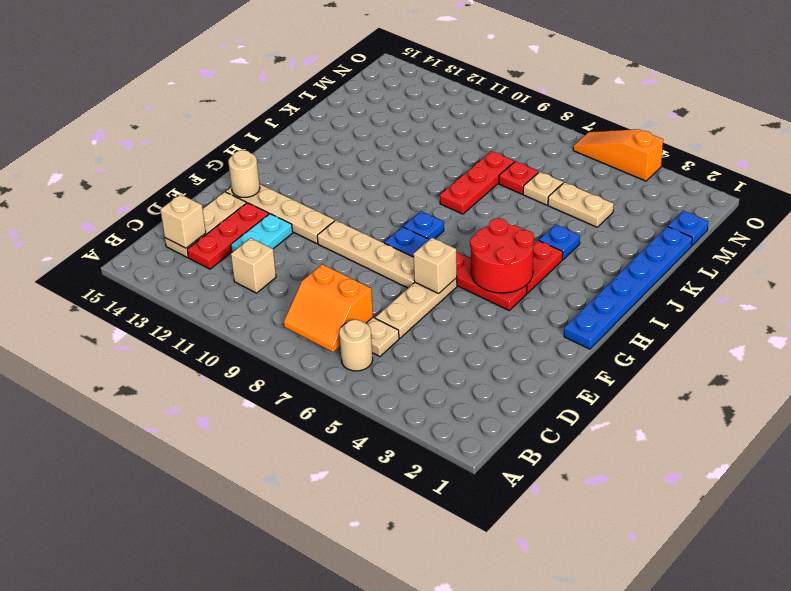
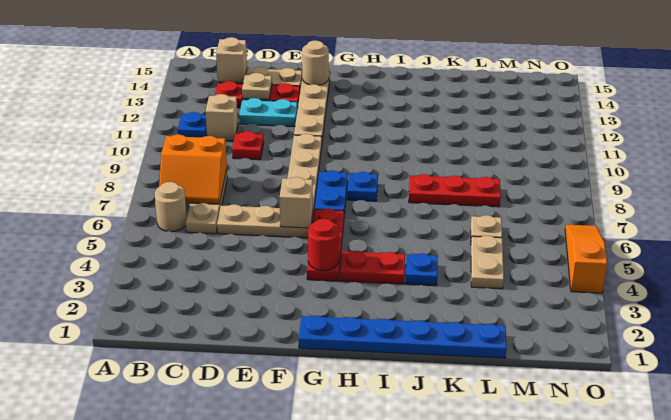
orange slope B7:C8 level 2 top C -> orange slope B7:C8 level 2 top 8
none -> tan plate D13 level 2
red round brick G4:H5 level 2 -> red round brick G4 level 2
red plate L7 level 1 -> red plate D10 level 1
blue plate M1 level 1 -> blue plate B11 level 1

